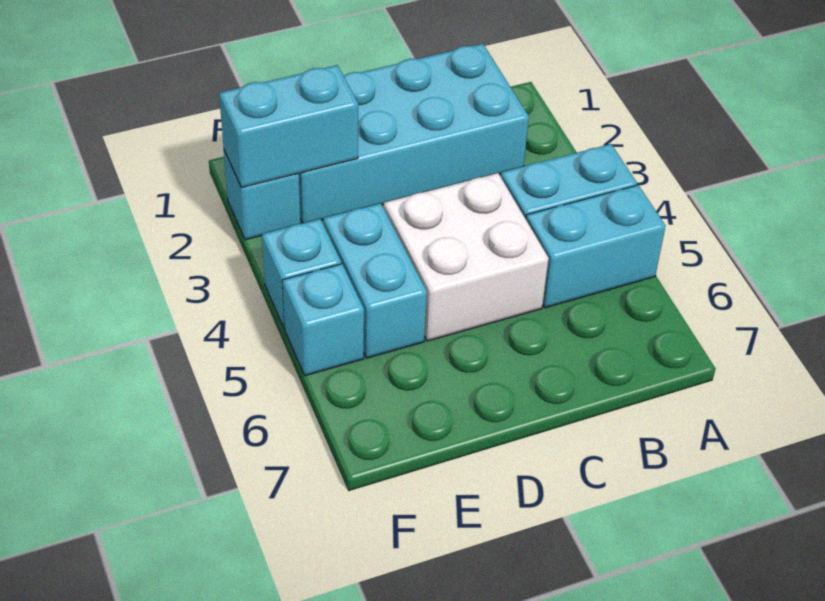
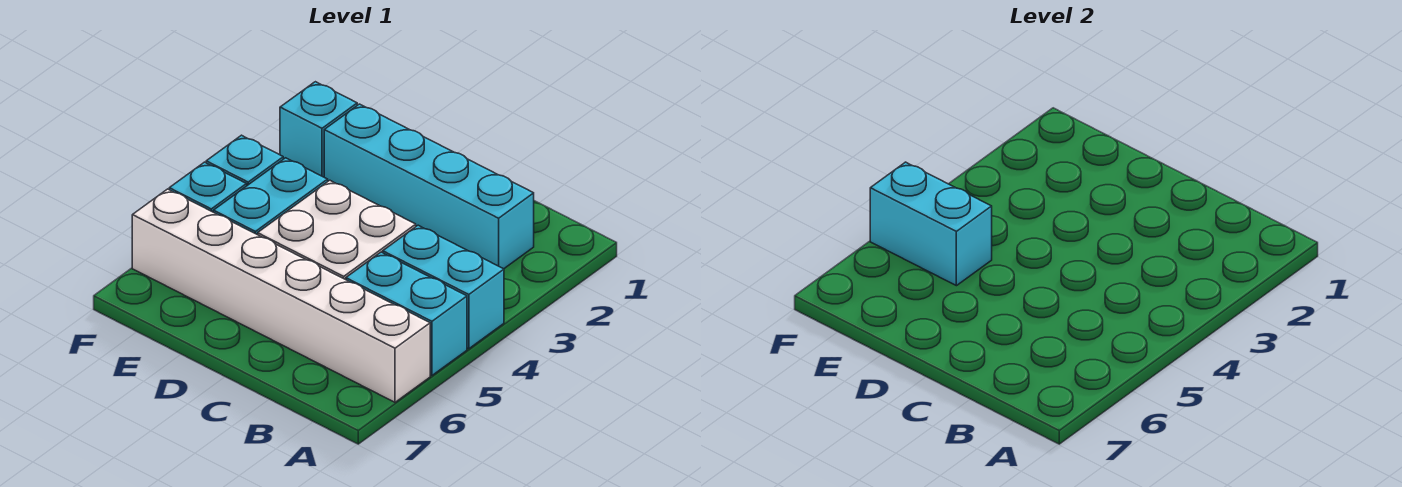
none -> white brick A6:F6 level 1
cyan brick B1:E2 level 1 -> cyan brick B2:E2 level 1
cyan brick E2:F2 level 2 -> cyan brick E5:F5 level 2

